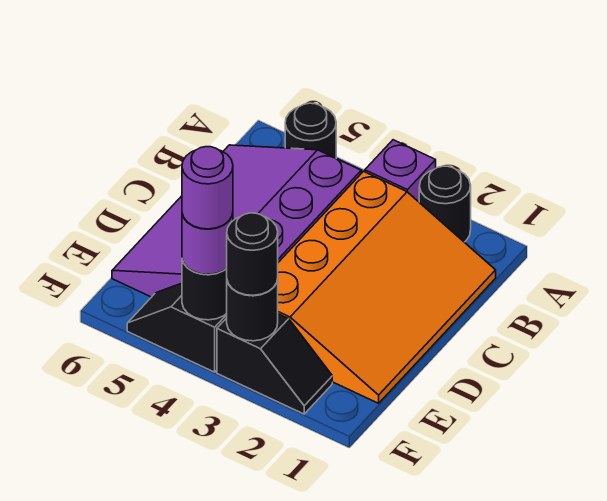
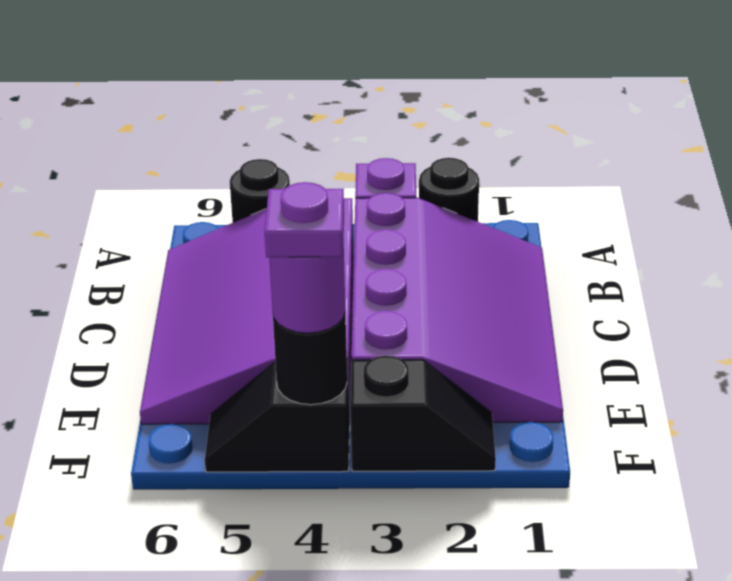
orange slope B1:E3 level 1 top 3 -> purple slope B1:E3 level 1 top 3
black round brick F3 level 2 -> none
black round brick F3 level 3 -> none
purple round brick F4 level 4 -> purple plate F4 level 4

